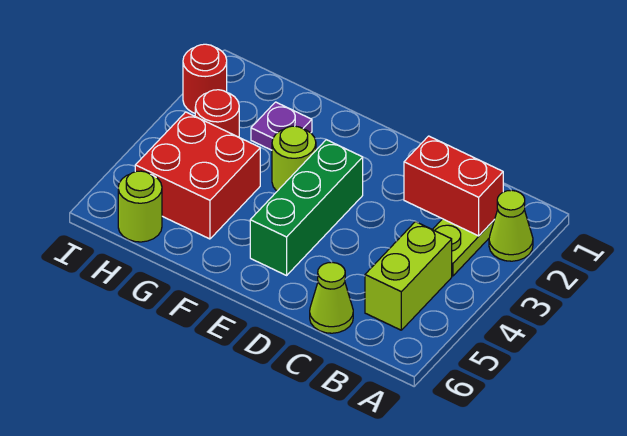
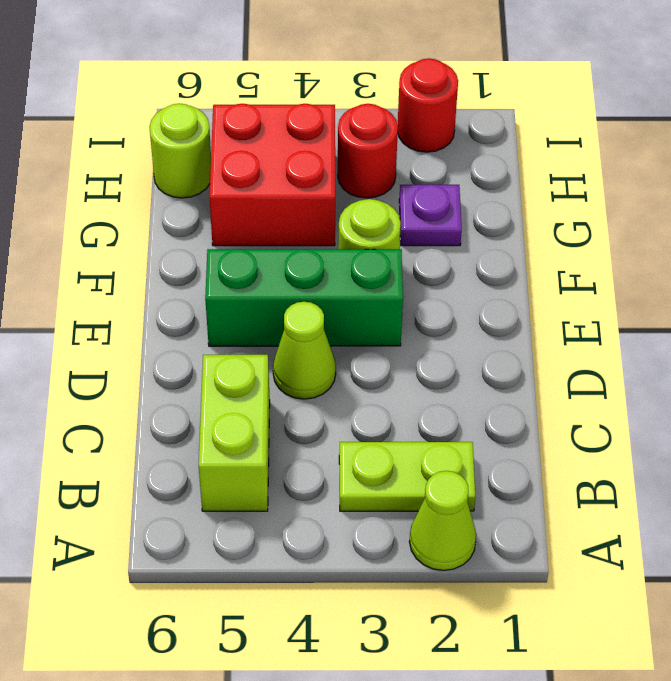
red brick B2:C2 level 2 -> none
lime brick B4:B5 level 1 -> lime brick B5:C5 level 1
lime cone C6 level 1 -> lime cone D4 level 1

